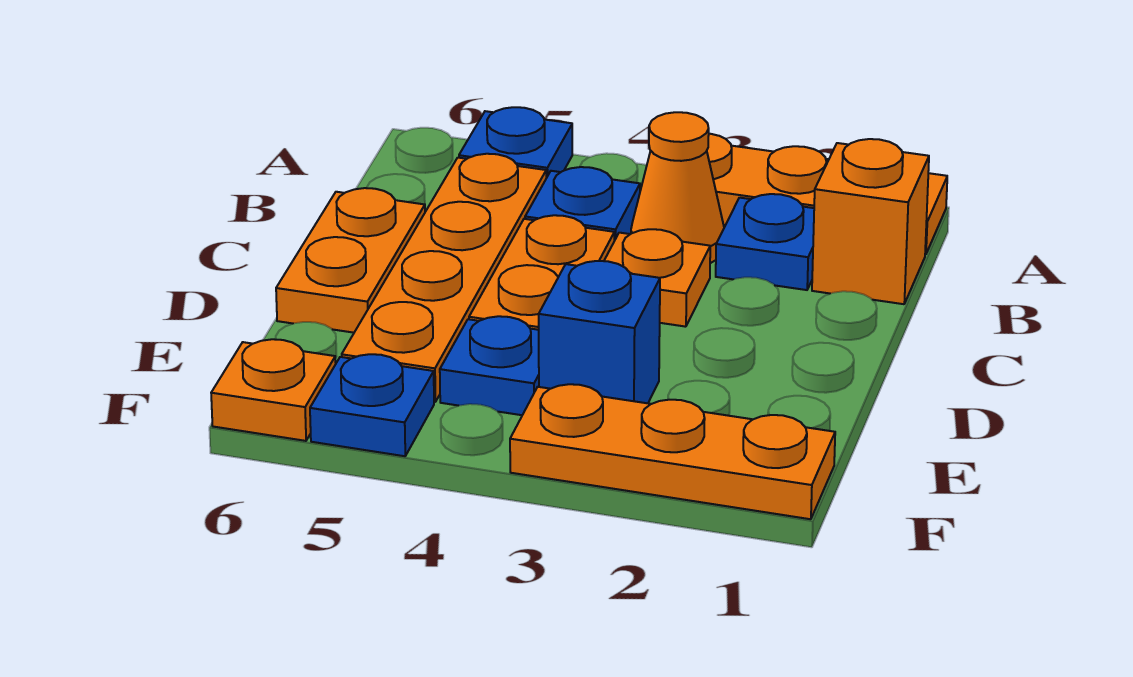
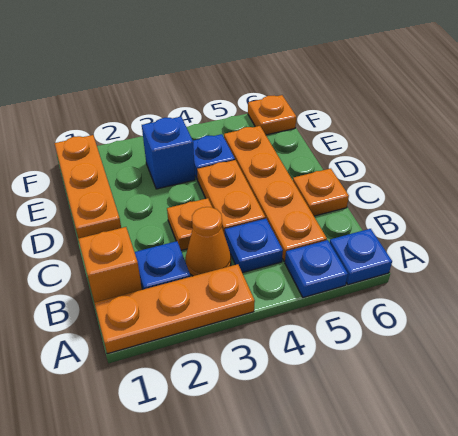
orange plate C6:D6 level 1 -> orange plate C6 level 1
orange plate F1:F3 level 1 -> orange plate D1:F1 level 1
blue plate F5 level 1 -> blue plate A6 level 1

